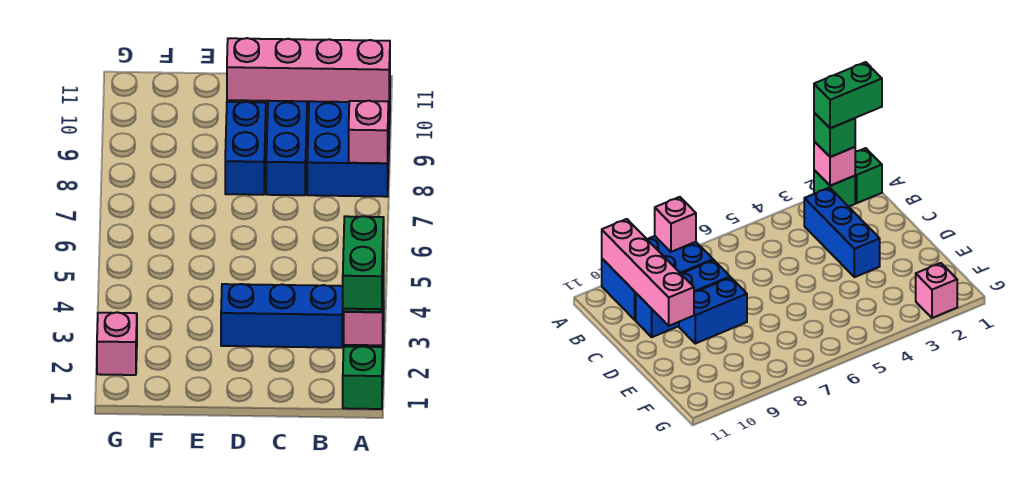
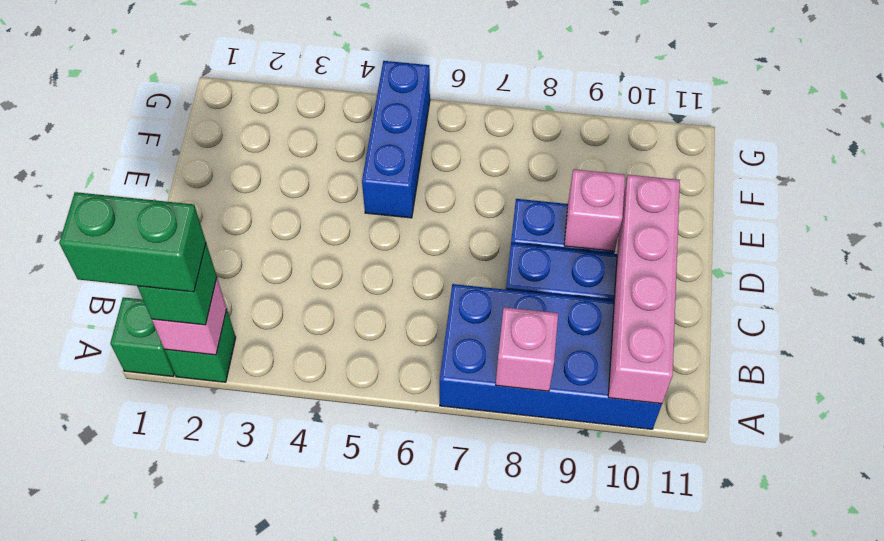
blue brick A8:B10 level 1 -> blue brick A7:B10 level 1
blue brick B3:D3 level 1 -> blue brick E5:G5 level 1
pink brick G2 level 1 -> pink brick D9 level 2

